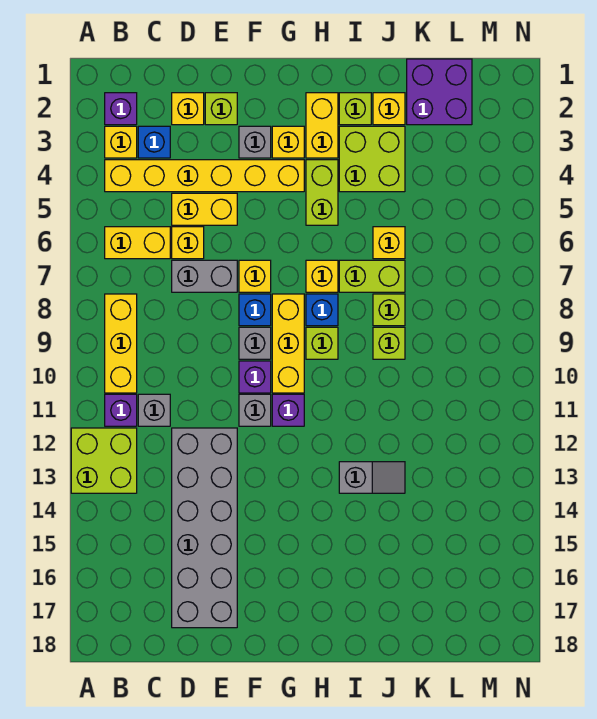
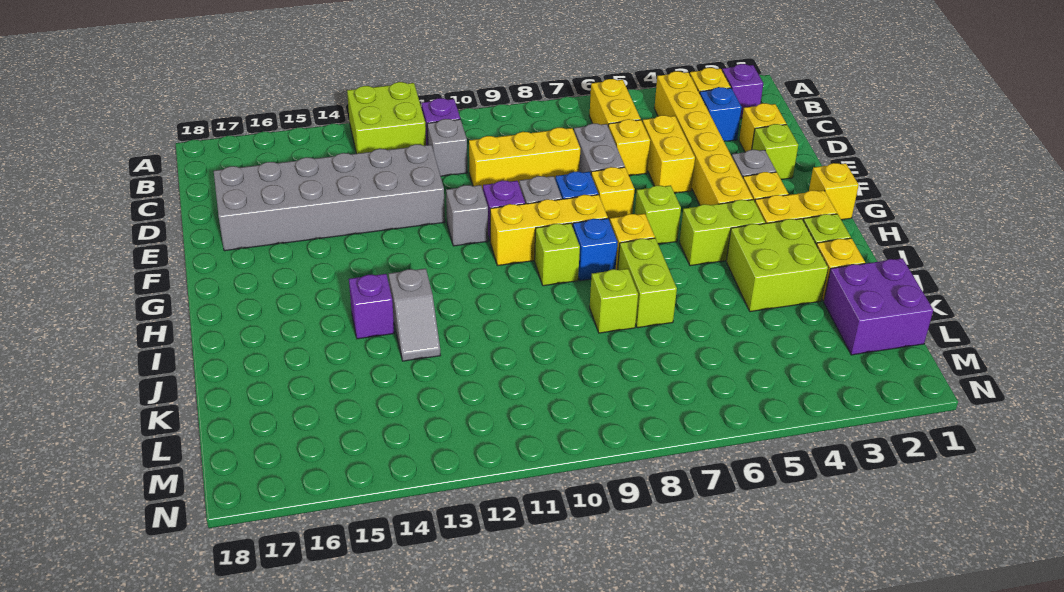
yellow brick B8:B10 level 1 -> yellow brick D8:D10 level 1
purple brick G11 level 1 -> purple brick I14 level 1
yellow brick J6 level 1 -> yellow brick G1 level 1
lime brick J9 level 1 -> lime brick G6 level 1

